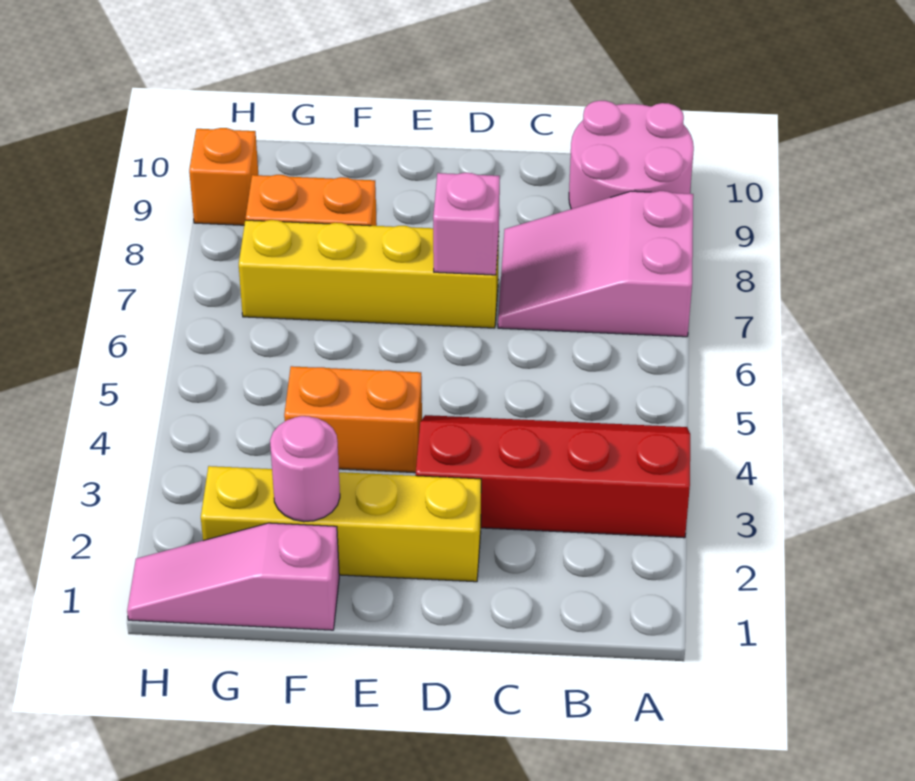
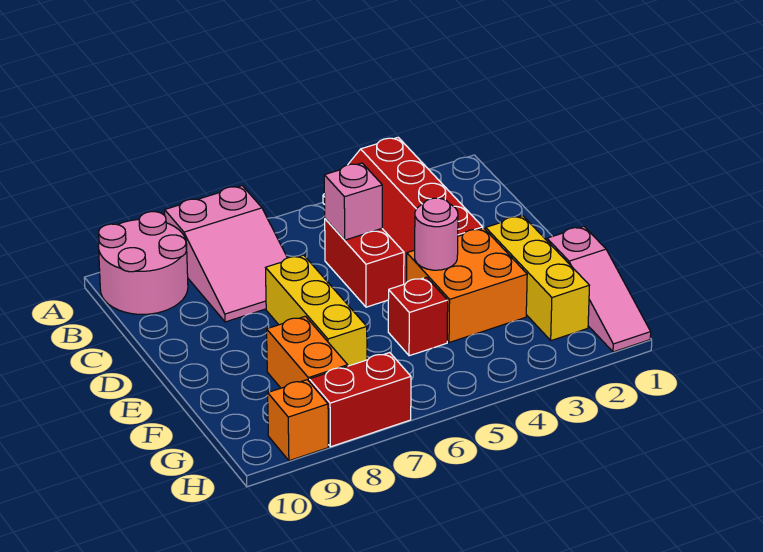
none -> red brick C5:D5 level 1
yellow brick D2:G2 level 1 -> yellow brick E2:G2 level 1
yellow brick D7:G7 level 1 -> yellow brick D7:F7 level 1
pink brick D7 level 2 -> pink brick C5 level 2
orange brick E4:F4 level 1 -> orange brick E3:F4 level 1
pink round brick F2 level 2 -> pink round brick E4 level 2
none -> red brick F5 level 1
none -> red brick H7:H8 level 1

